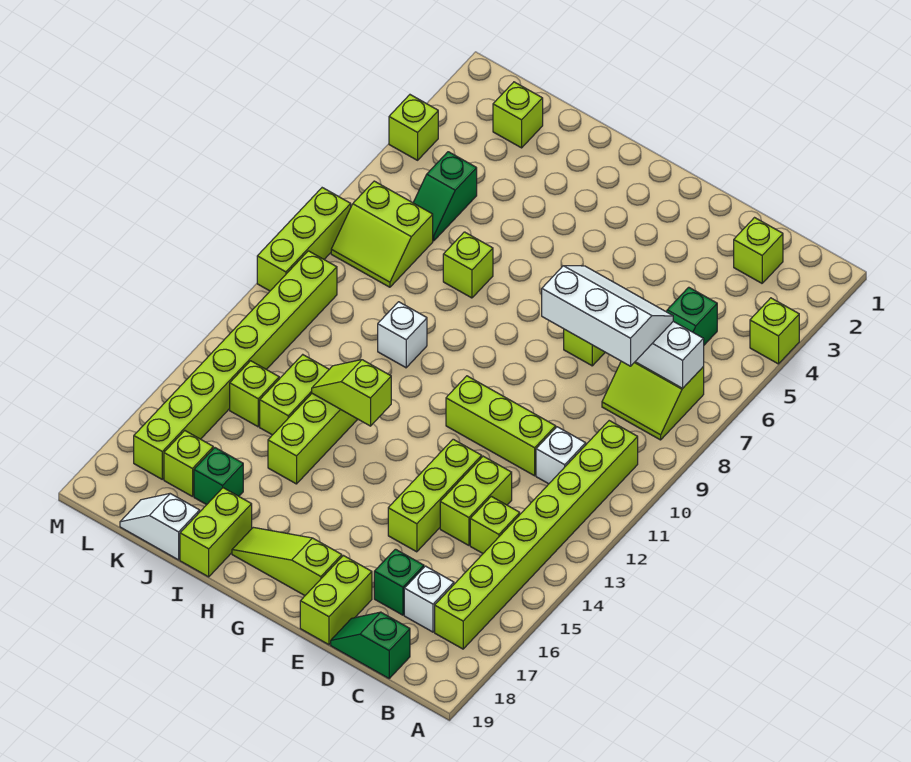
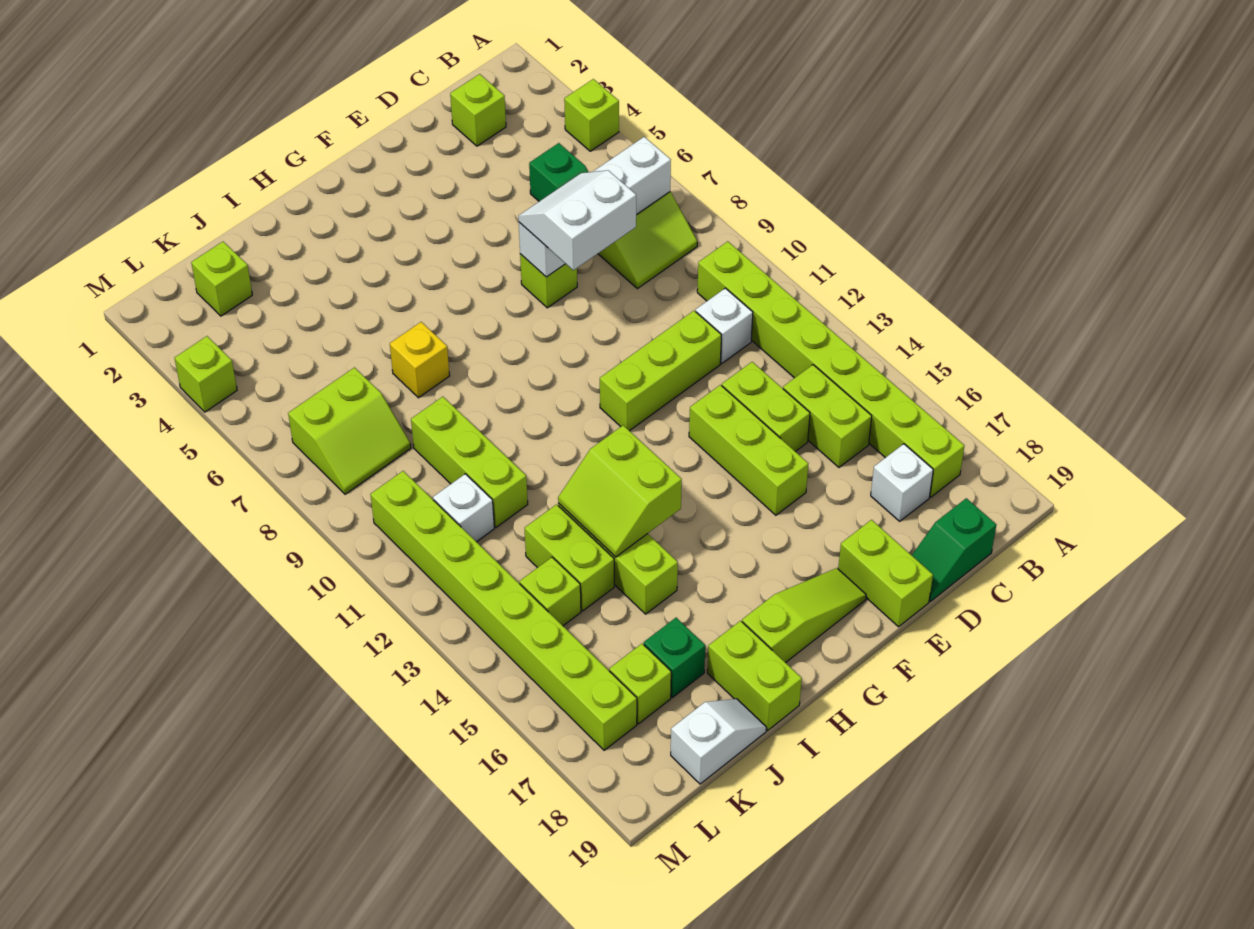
white slope C7:E8 level 3 top 8 -> white slope D7:E8 level 3 top 8
lime brick C14 level 1 -> lime brick C14:C15 level 1
green brick D17 level 1 -> none
lime slope F18:H18 level 1 top F -> lime slope F18:H18 level 1 top H
lime slope H13:I13 level 2 top H -> lime slope H13:I14 level 2 top H
lime brick I7 level 1 -> yellow brick I7 level 1
white brick I10 level 1 -> white brick K11 level 1
white slope J19:K19 level 1 top J -> white slope J19:K19 level 1 top K
green slope K5:K6 level 1 top 5 -> none
lime brick M8:M10 level 1 -> lime brick J9:J11 level 1

